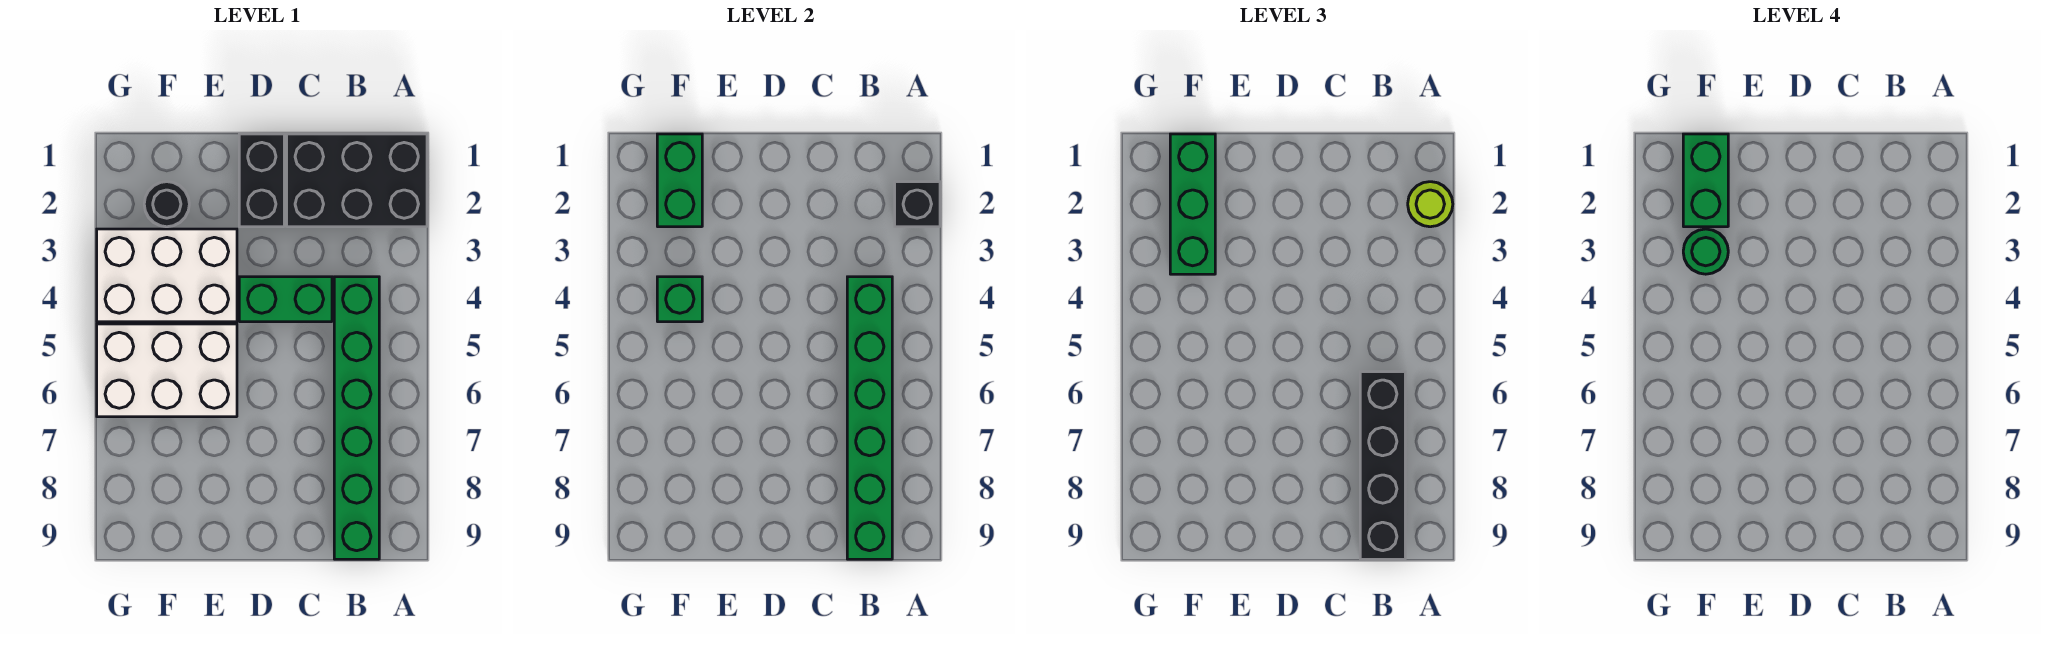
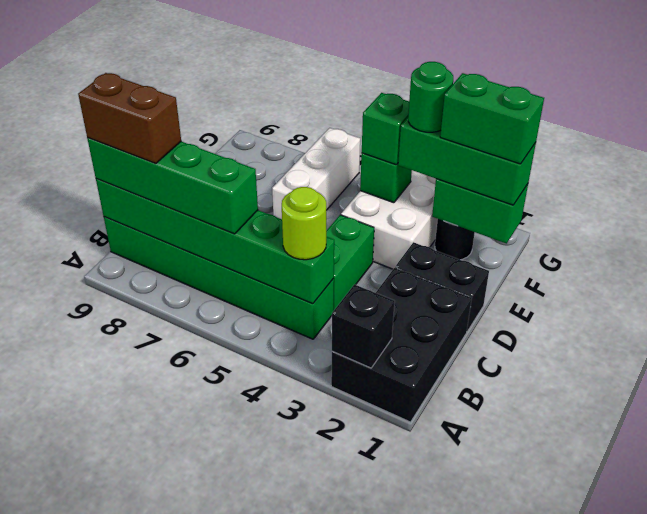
lime round brick A2 level 3 -> lime round brick B4 level 3
black brick B6:B9 level 3 -> green brick B6:B9 level 3
none -> brown brick B8:B9 level 4
white brick E5:G6 level 1 -> white brick E6:G6 level 1
none -> green brick F4 level 3

